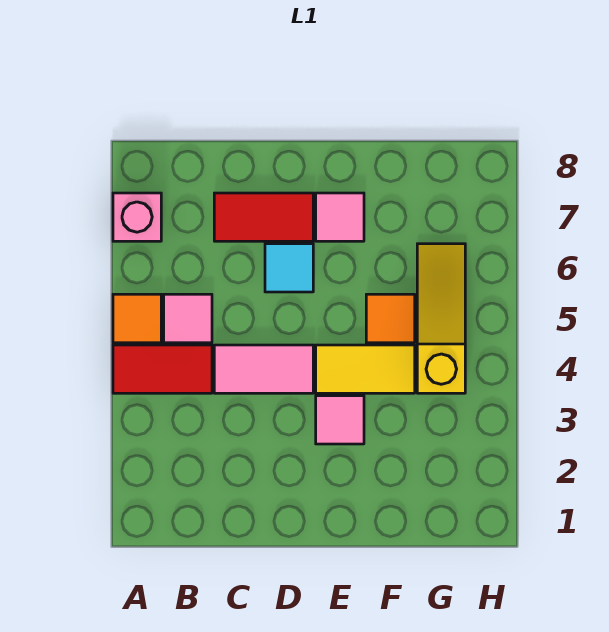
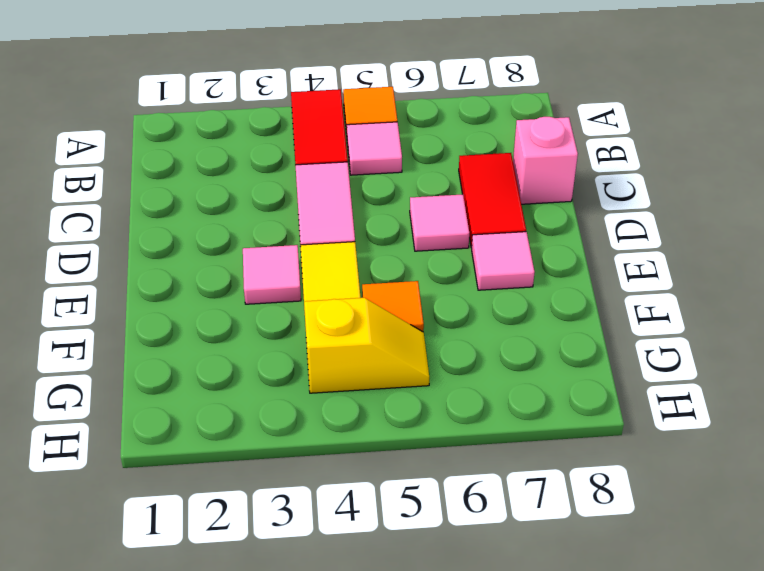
pink brick A7 level 1 -> pink brick C8 level 1
cyan tile D6 level 1 -> pink tile D6 level 1
yellow slope G4:G6 level 1 top 4 -> yellow slope G4:G5 level 1 top 4

